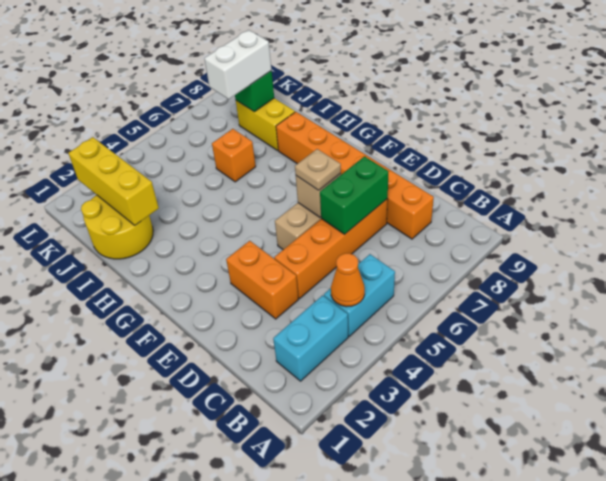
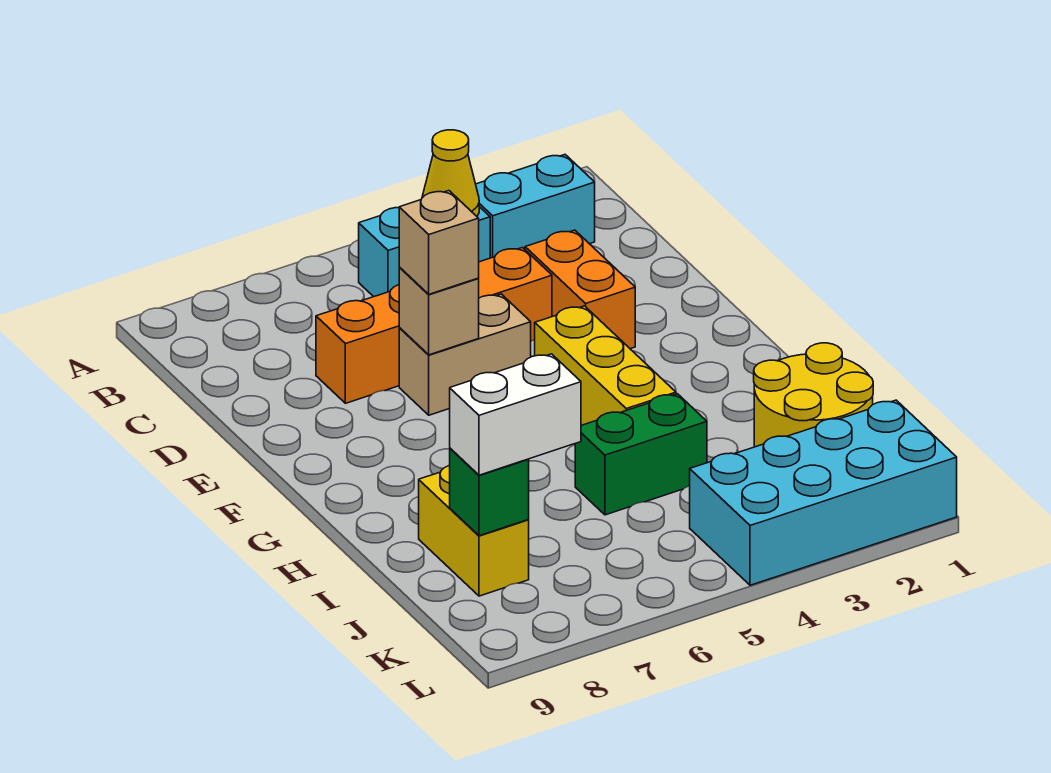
orange cone B4 level 2 -> yellow cone B4 level 2
orange brick C8:H8 level 1 -> none
green brick D6:D7 level 2 -> green brick I4:I5 level 1
tan plate E6 level 3 -> tan brick E6 level 3
yellow brick I2:K2 level 2 -> yellow brick F4:H4 level 1
orange brick I6 level 1 -> none
none -> cyan brick K1:L4 level 1

